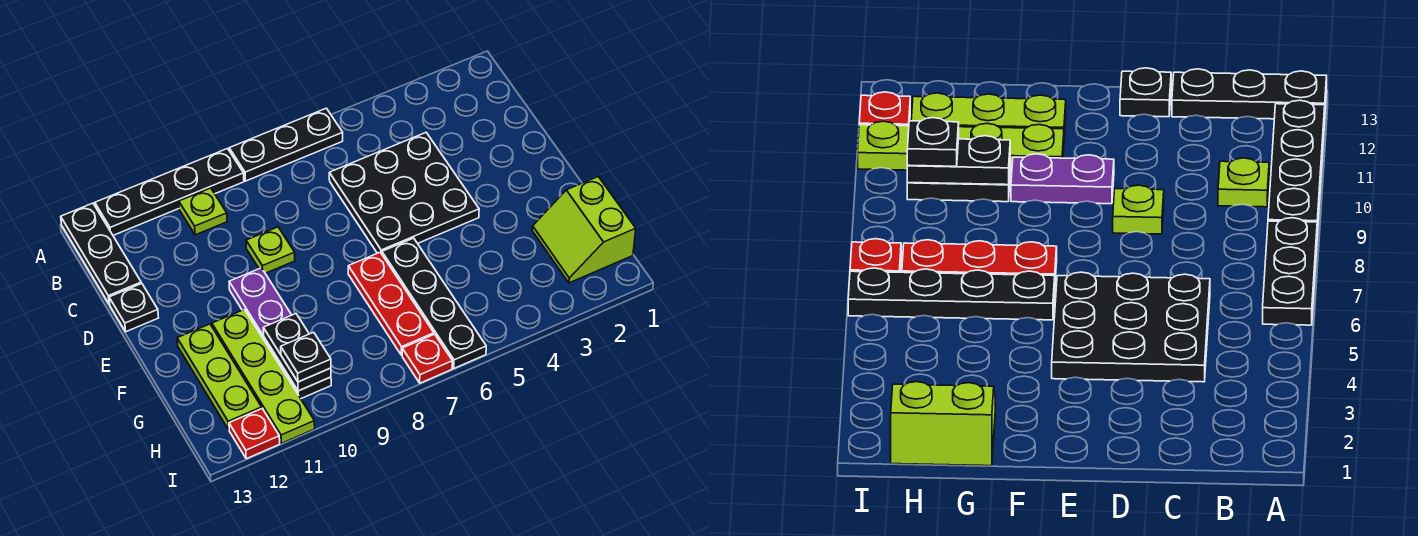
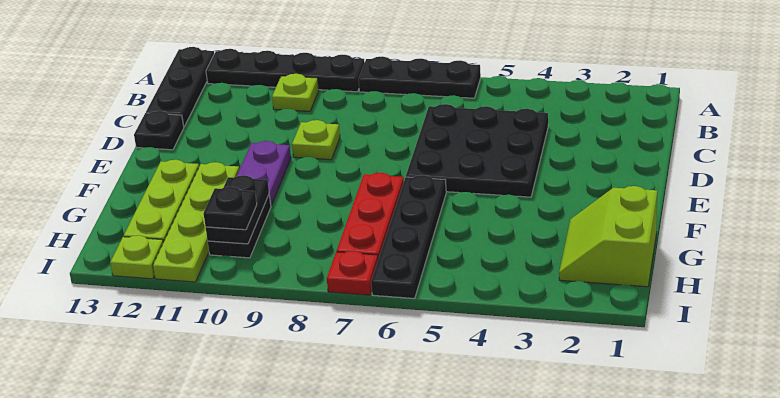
red plate I12 level 1 -> lime plate I12 level 1

